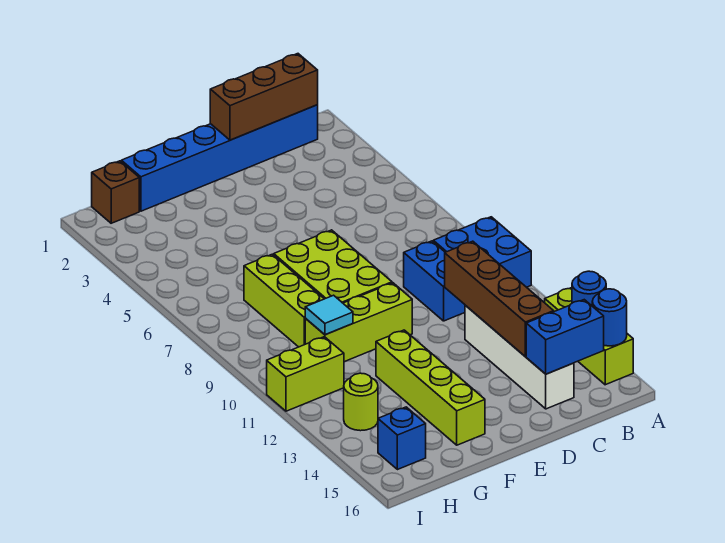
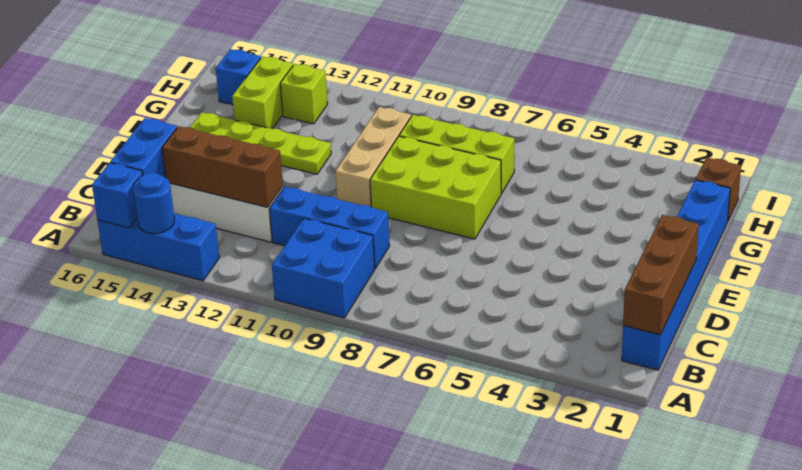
lime brick A13:A15 level 1 -> blue brick A13:A15 level 1
blue round brick A15 level 2 -> blue brick A15 level 2
blue brick C9:C10 level 1 -> blue brick C9:C11 level 1
brown brick C11:C14 level 2 -> brown brick C12:C14 level 2
lime brick E10:G10 level 1 -> tan brick E10:G10 level 1
lime brick F12:F15 level 1 -> lime plate F12:F15 level 1
cyan tile G10 level 2 -> none
lime brick H11:I11 level 1 -> lime brick G14:H14 level 1
lime round brick H13 level 1 -> lime brick H13 level 1

